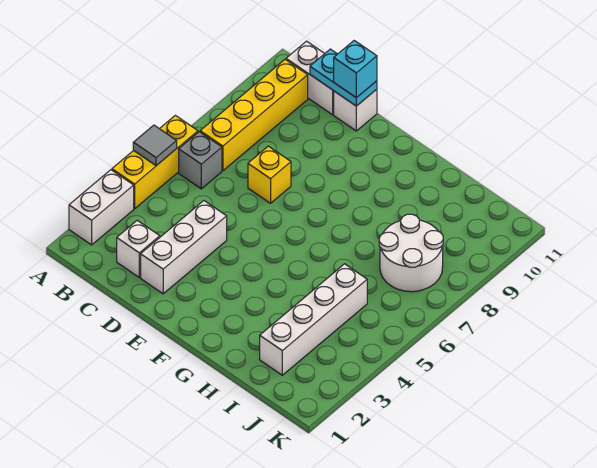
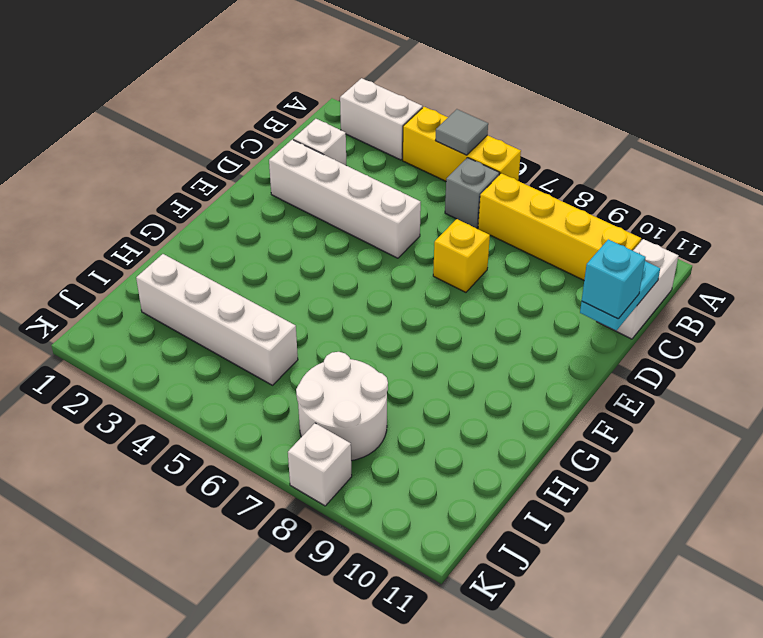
white brick D2:D4 level 1 -> white brick D2:D5 level 1
white brick D11 level 1 -> white brick K8 level 1

